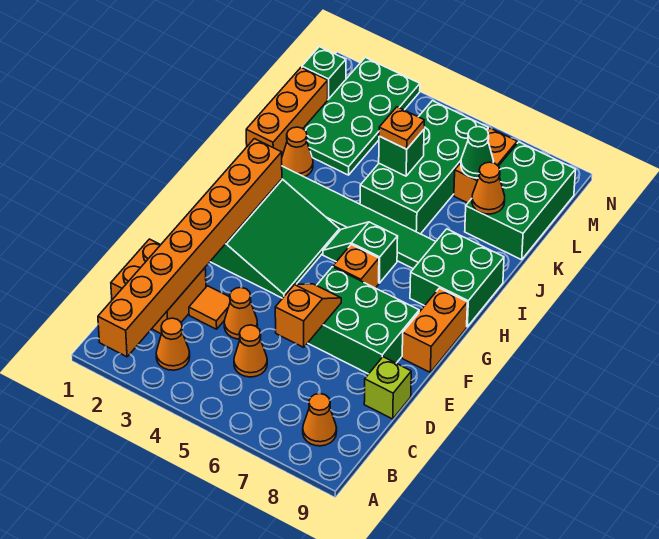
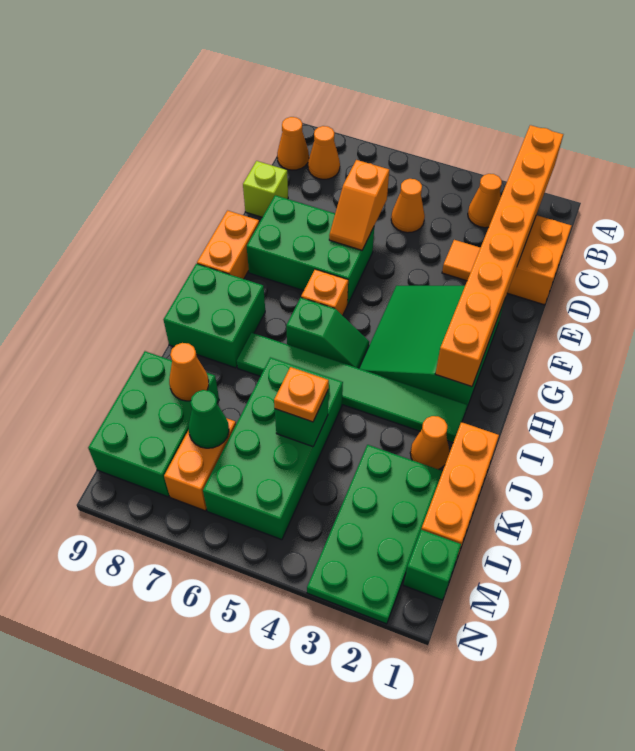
orange cone D4 level 1 -> orange cone B9 level 1

